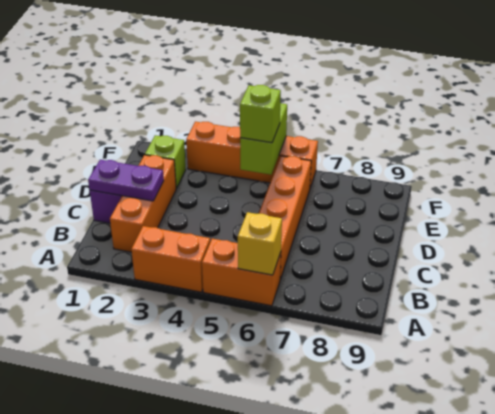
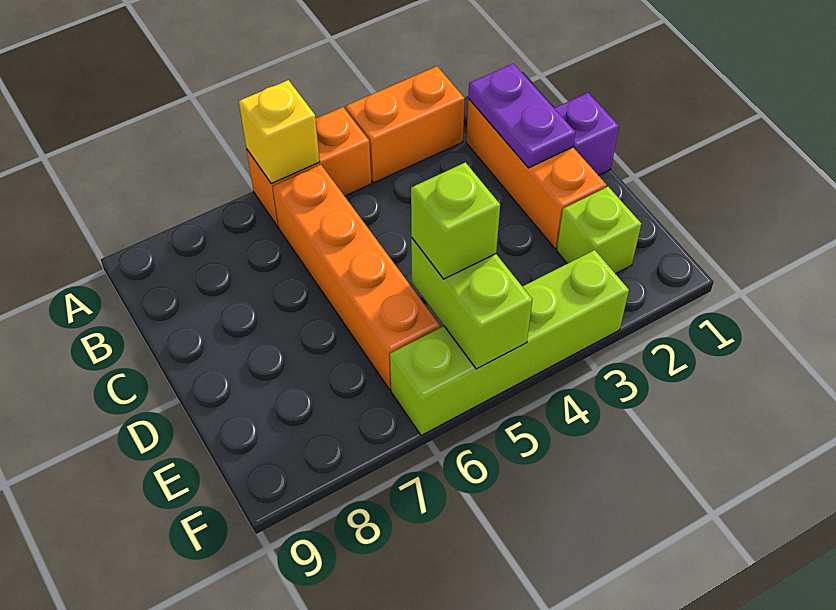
purple plate C1:C2 level 2 -> purple plate B2:C2 level 2
orange brick F3:F6 level 1 -> lime brick F3:F6 level 1

